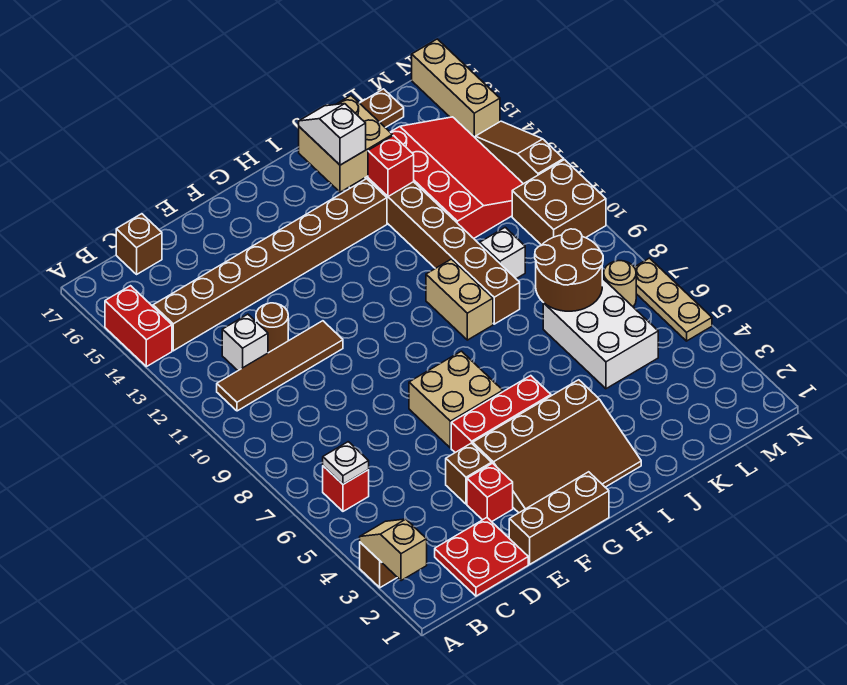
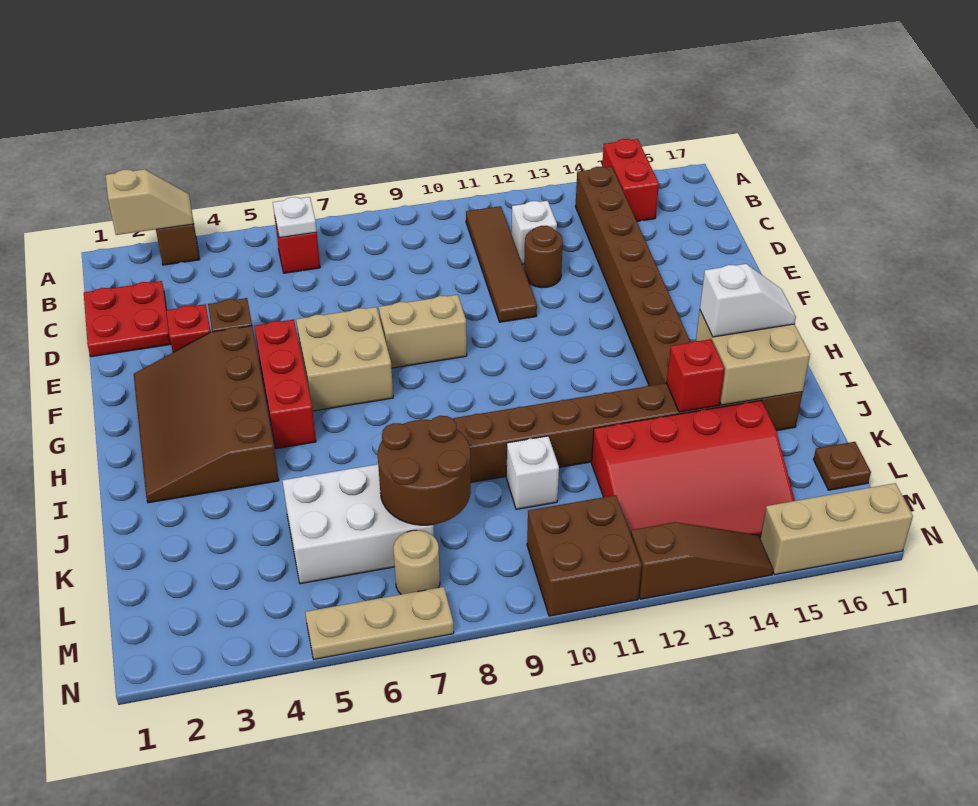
red brick A14:A15 level 1 -> red brick A15:B15 level 1
brown brick C17 level 1 -> none
brown brick E1:G1 level 1 -> none
tan brick I9:I10 level 1 -> tan brick F8:F9 level 1

